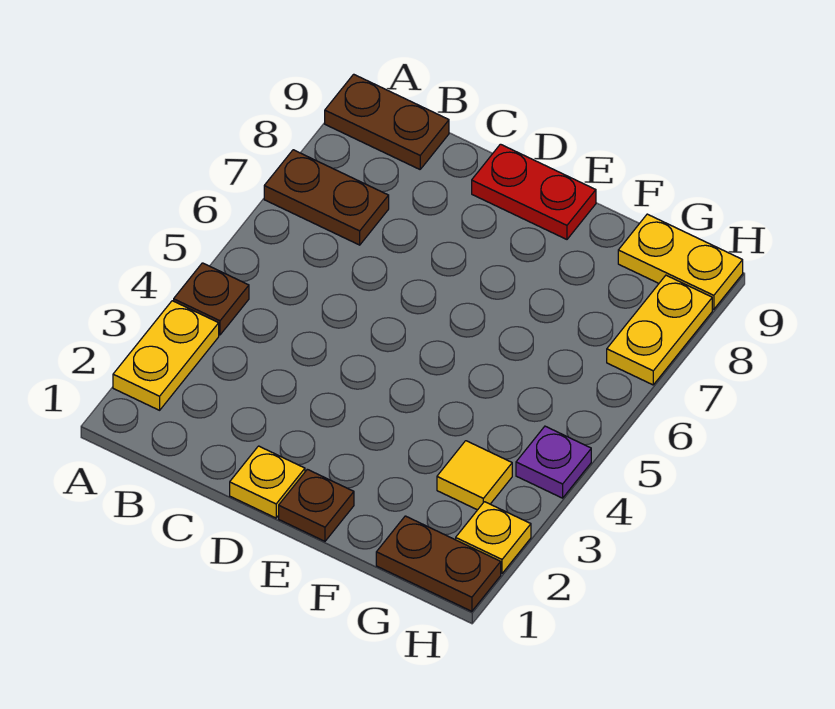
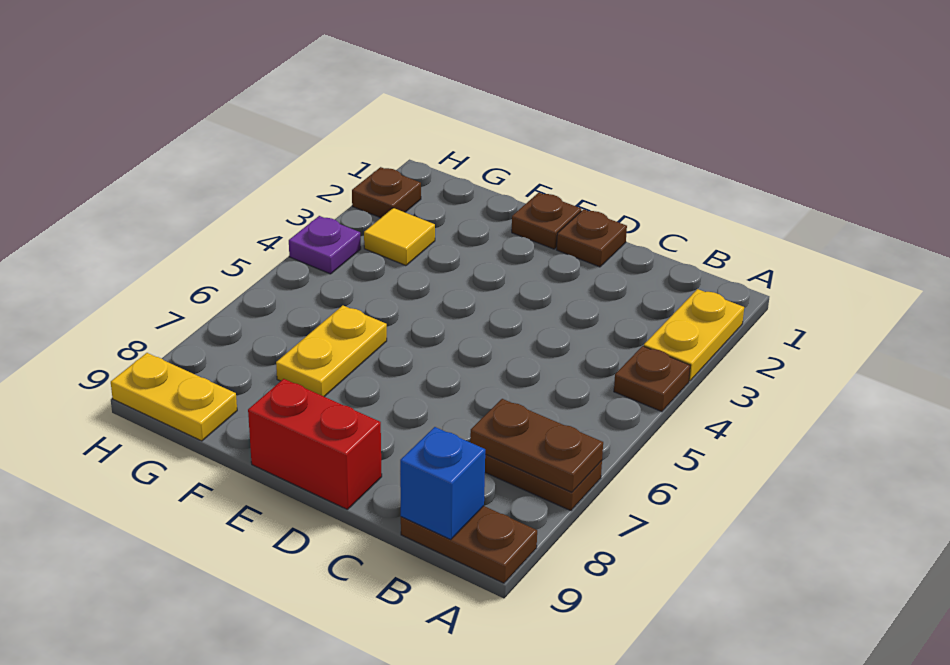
none -> blue brick B9 level 2
yellow plate D1 level 1 -> brown plate D1 level 1
red plate D9:E9 level 1 -> red brick D9:E9 level 1
brown plate G1:H1 level 1 -> brown plate A7:B7 level 2
yellow plate H2 level 1 -> brown plate H2 level 1
yellow plate H7:H8 level 1 -> yellow plate F6:F7 level 1

